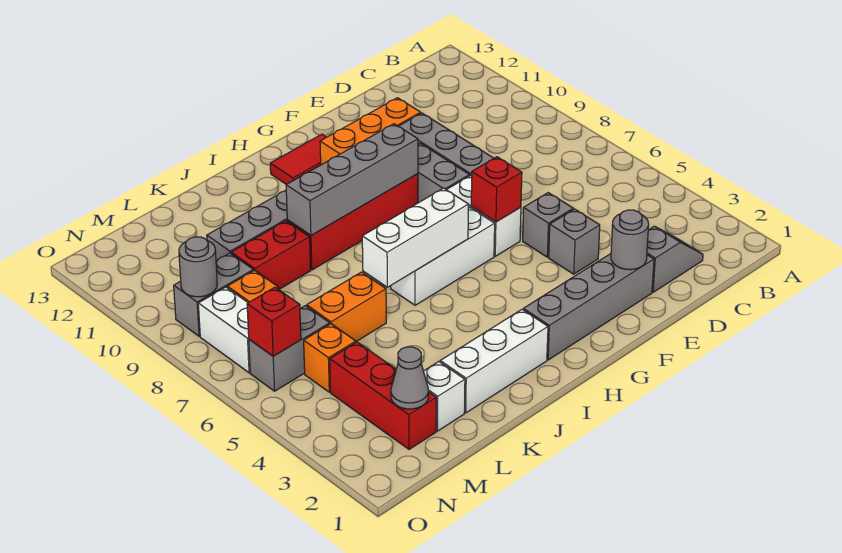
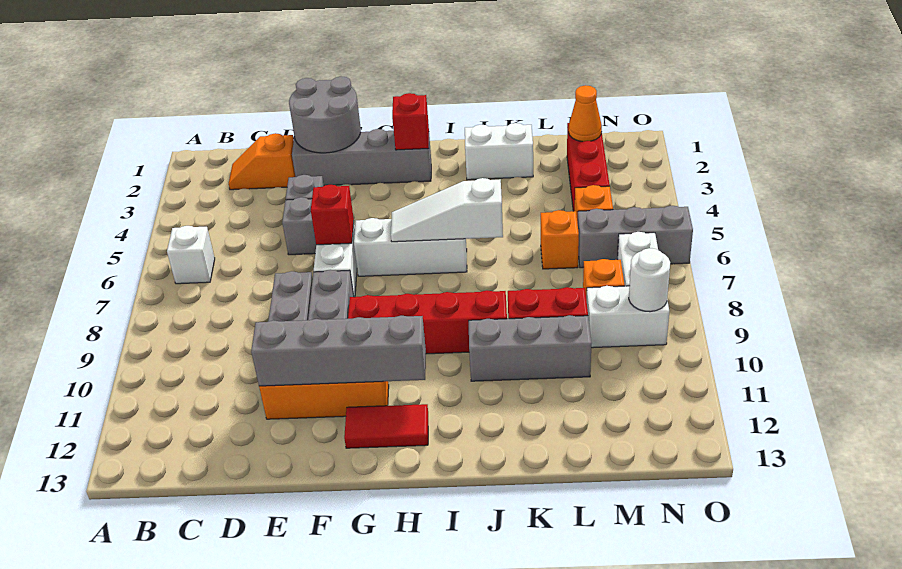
grey slope C2:D2 level 1 top D -> orange slope C2:D2 level 1 top D
grey round brick E2 level 2 -> grey round brick E1:F2 level 2
grey brick G9:J9 level 2 -> grey brick E11:H11 level 2
white brick H6:J6 level 2 -> white slope H6:J6 level 2 top J
white brick I2:K2 level 1 -> white brick J2:K2 level 1
orange brick K6:L6 level 1 -> orange brick L6 level 1
white brick L2 level 1 -> white brick B6 level 1
grey cone M2 level 2 -> orange cone M2 level 2
grey brick M6:N6 level 1 -> grey brick M6:O6 level 1
grey brick M9:N9 level 1 -> white brick M9:N9 level 1
red brick N6 level 2 -> red brick H2 level 2
grey round brick N9 level 2 -> white round brick N9 level 2

